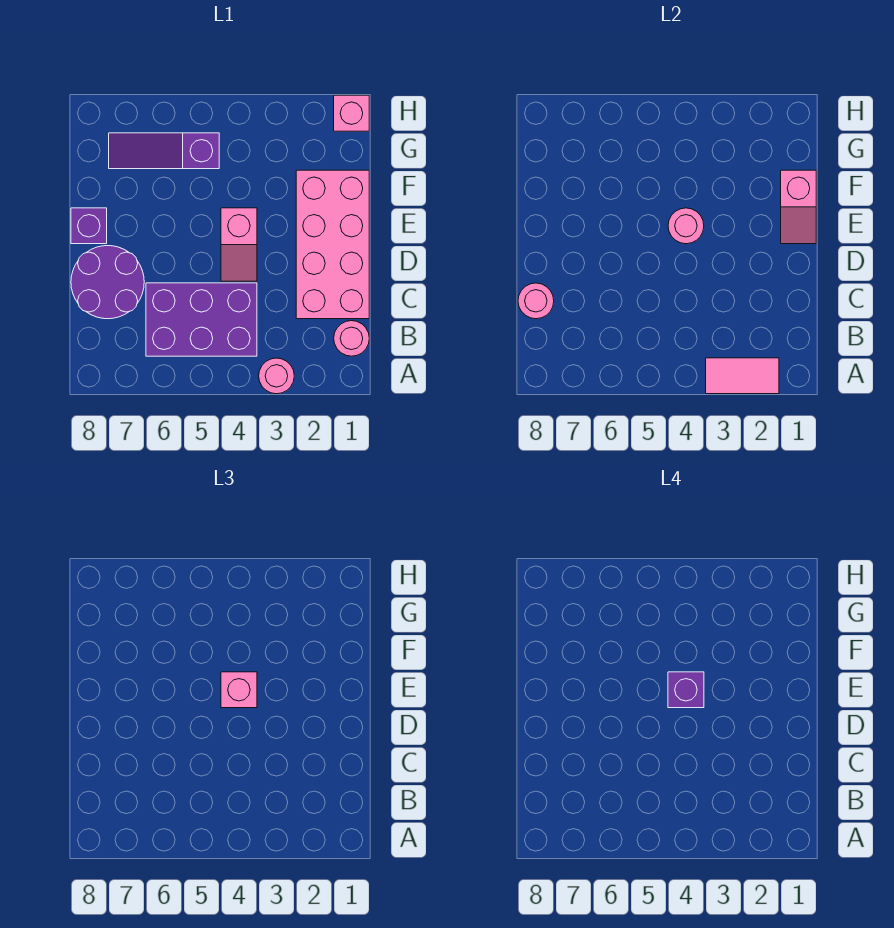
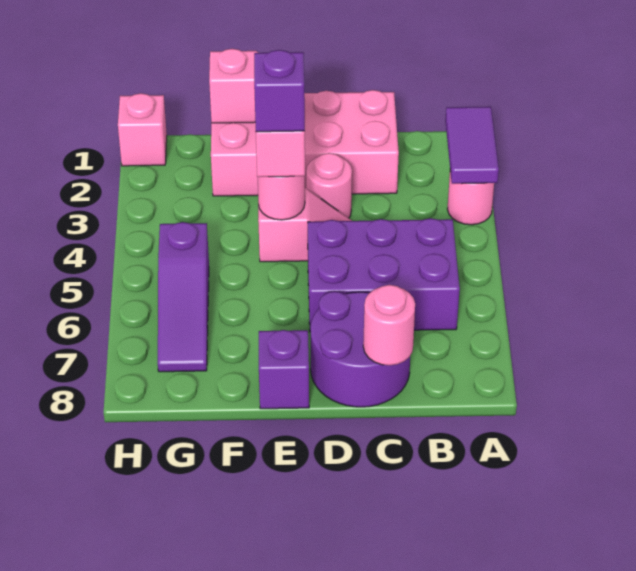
pink tile A2:A3 level 2 -> purple tile A2:A3 level 2
pink round brick B1 level 1 -> pink round brick D3 level 1
purple brick B4:C6 level 1 -> purple brick B5:D6 level 1

